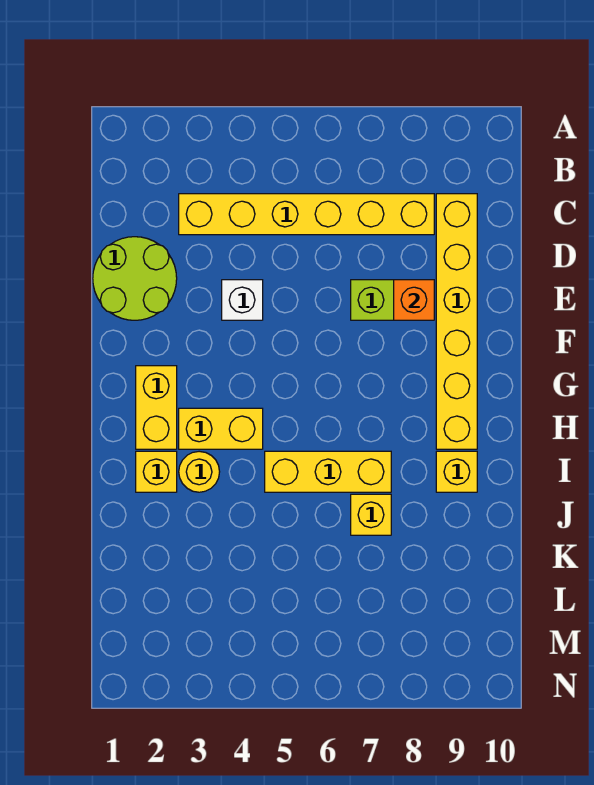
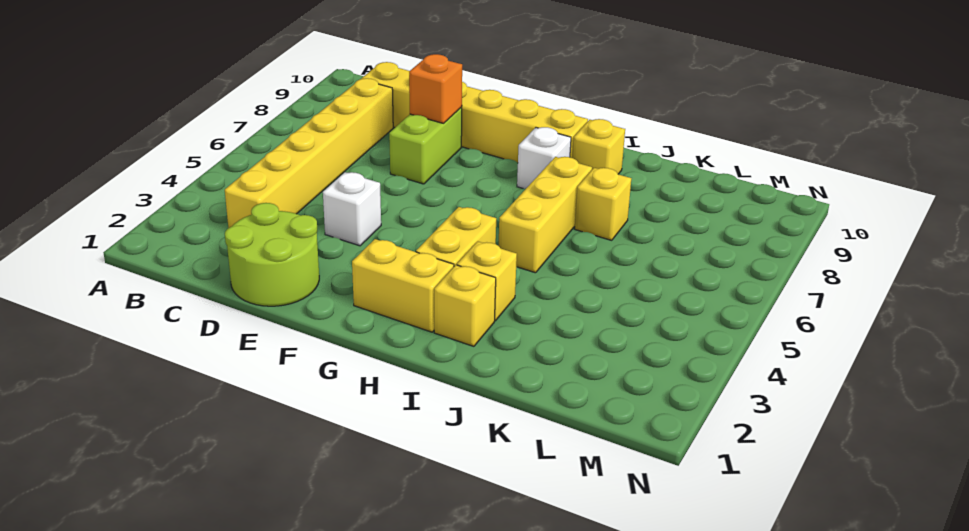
none -> white brick H8 level 1
yellow round brick I3 level 1 -> yellow brick I3 level 1

